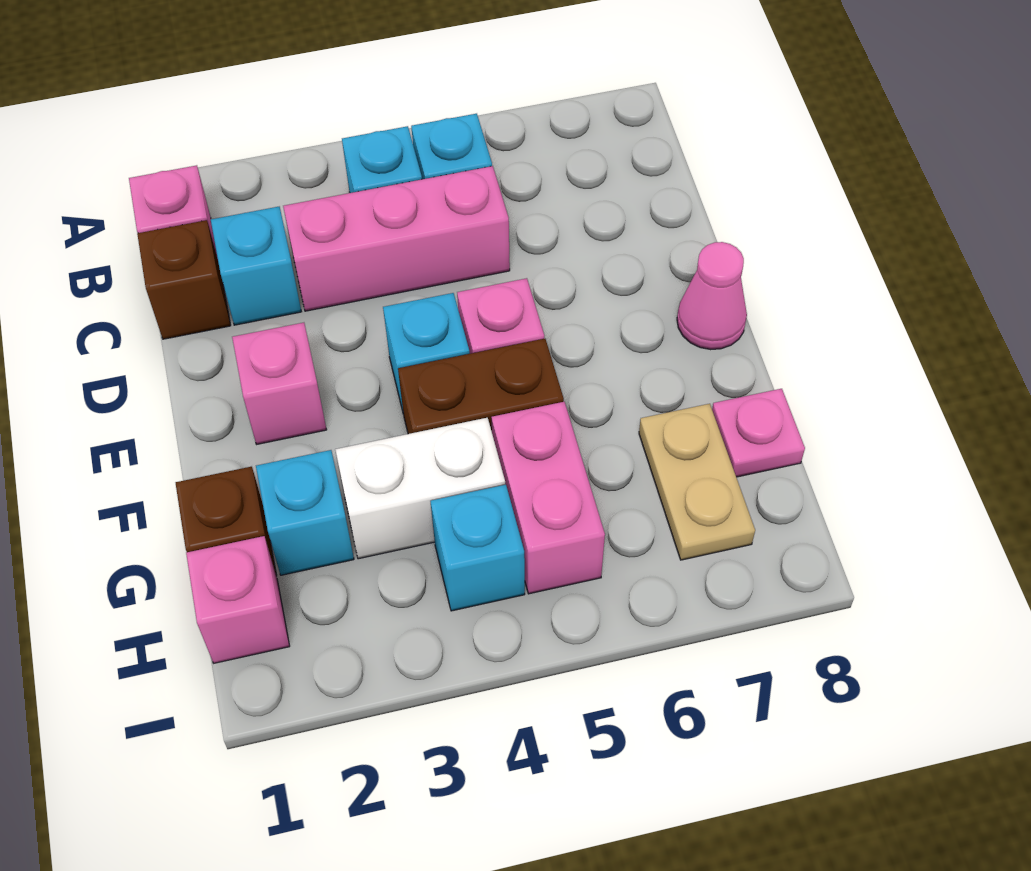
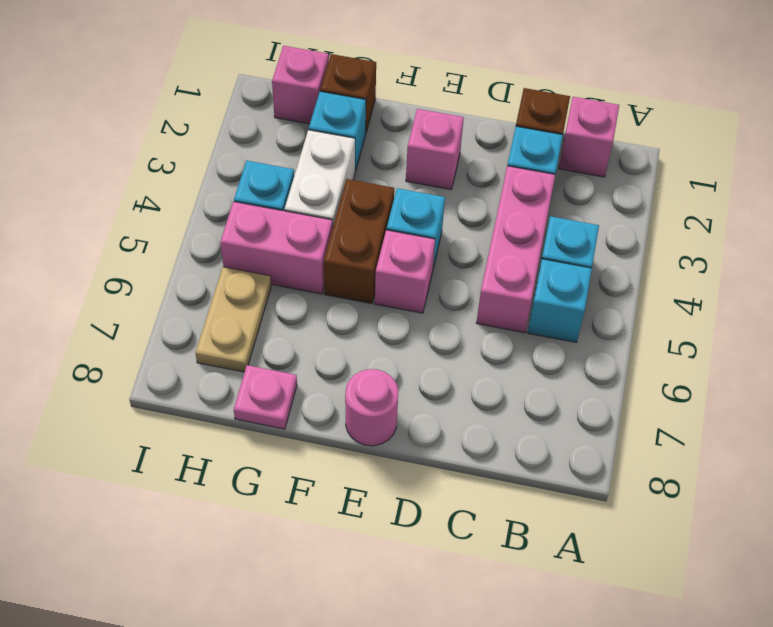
pink cone E8 level 1 -> pink round brick E8 level 1
tan plate G7:H7 level 1 -> tan plate H6:H7 level 1

